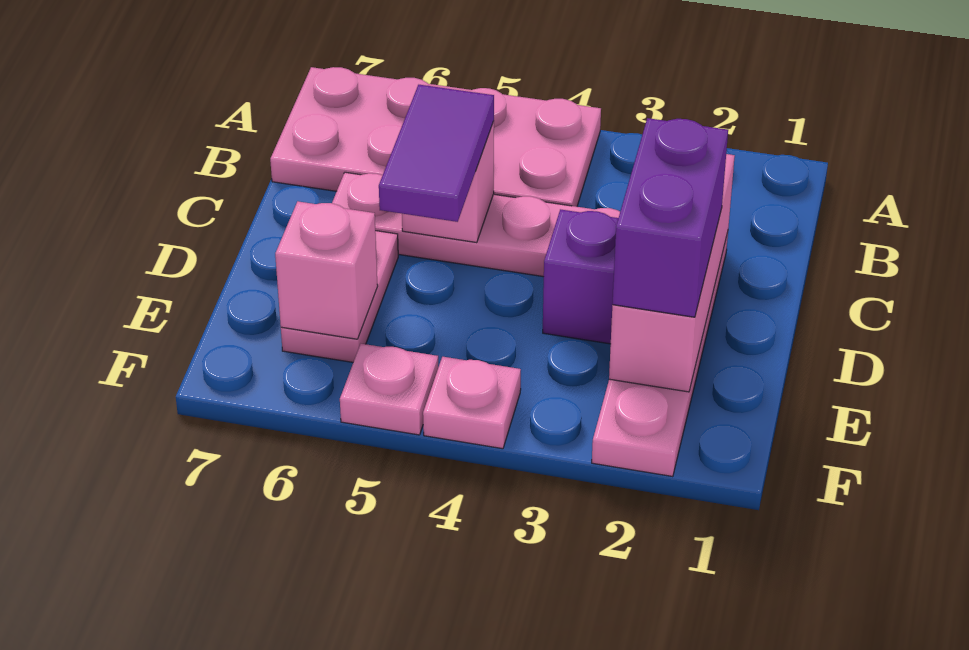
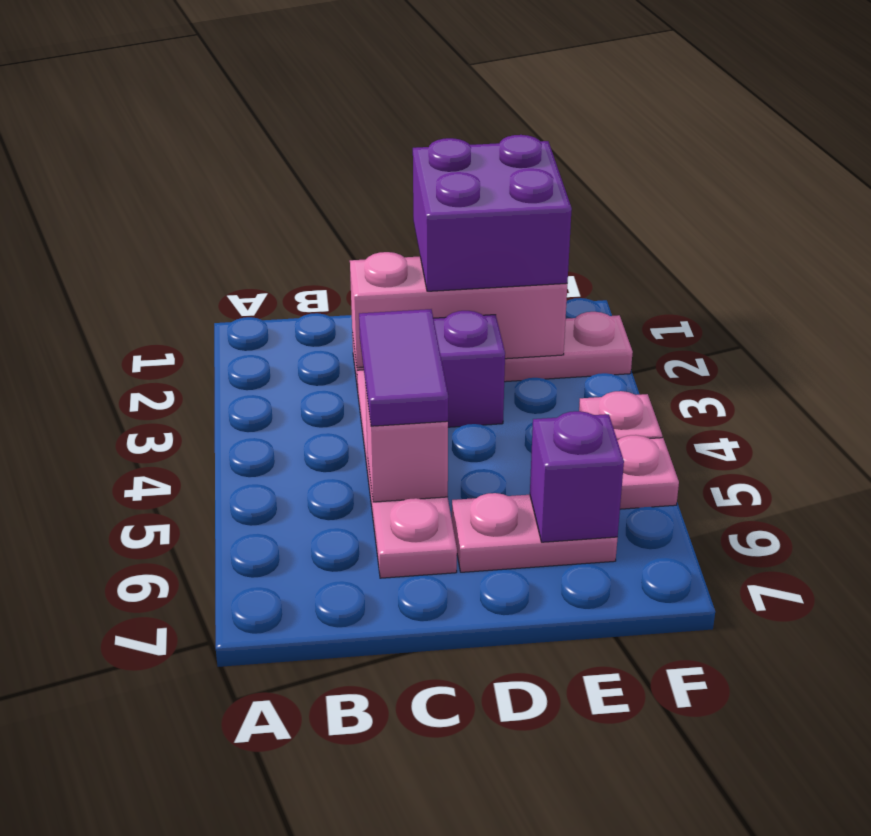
pink plate A4:B7 level 1 -> none
purple tile C5:D5 level 3 -> purple tile C4:C5 level 3
purple brick D2:E2 level 3 -> purple brick D1:E2 level 3
pink brick E6 level 2 -> purple brick E6 level 2

